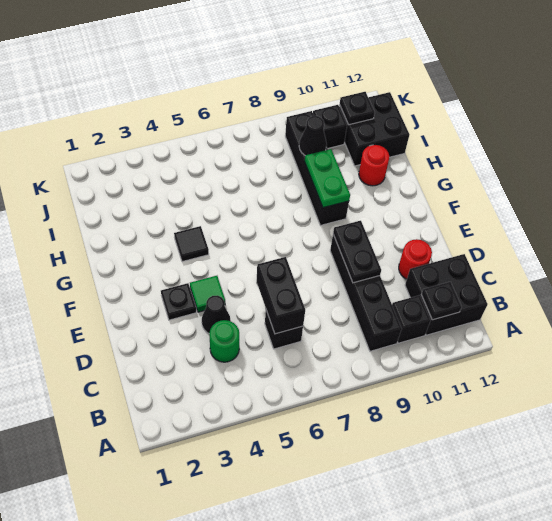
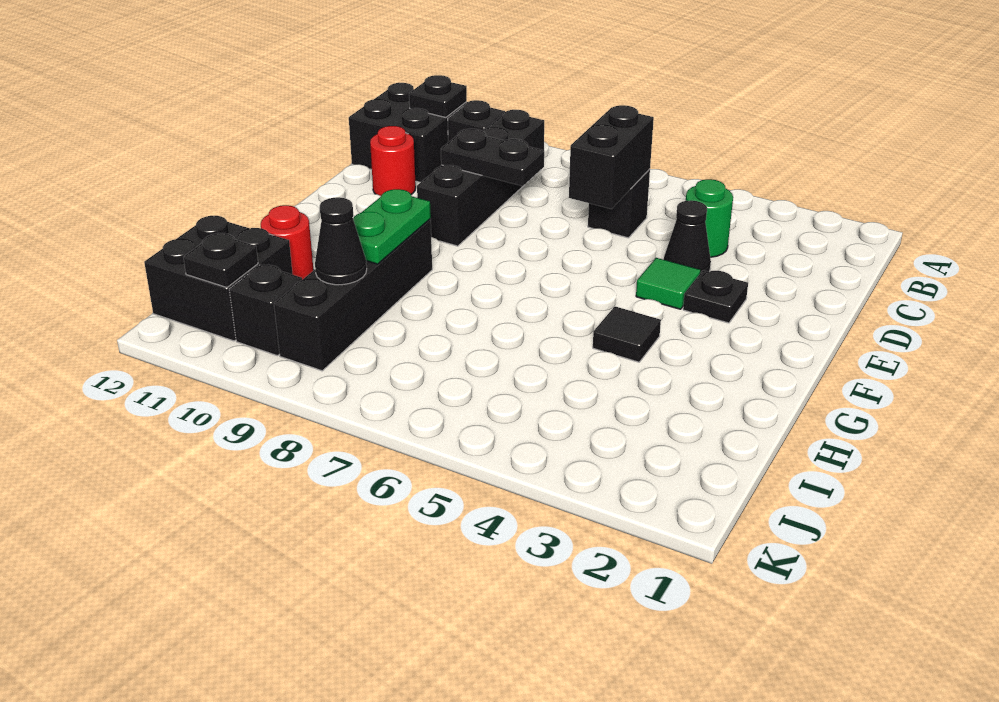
black plate D9:E9 level 2 -> black plate D8:D9 level 2

